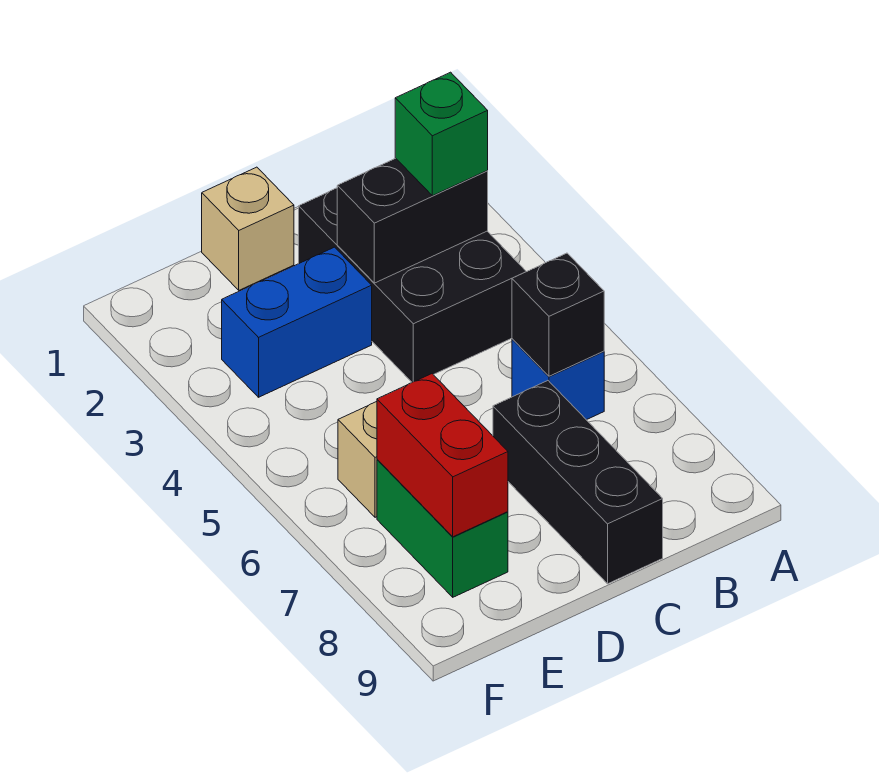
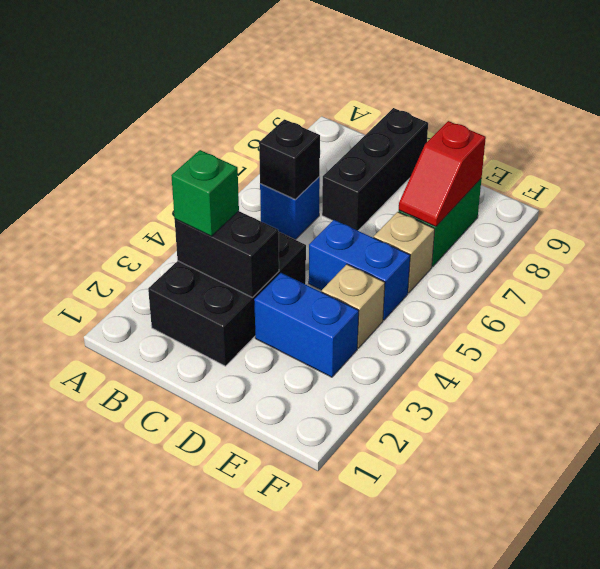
tan brick D1 level 1 -> tan brick E4 level 1
none -> blue brick D5:E5 level 1
red brick E7:E8 level 2 -> red slope E7:E8 level 2 top 8

